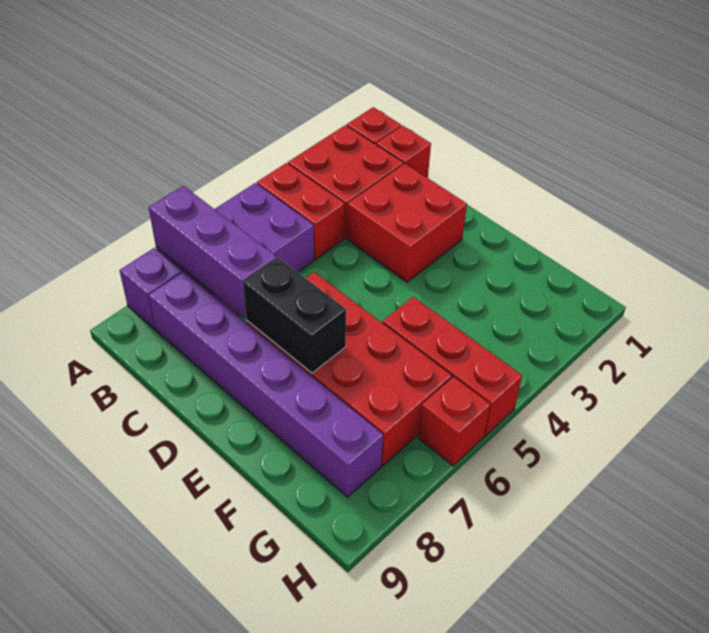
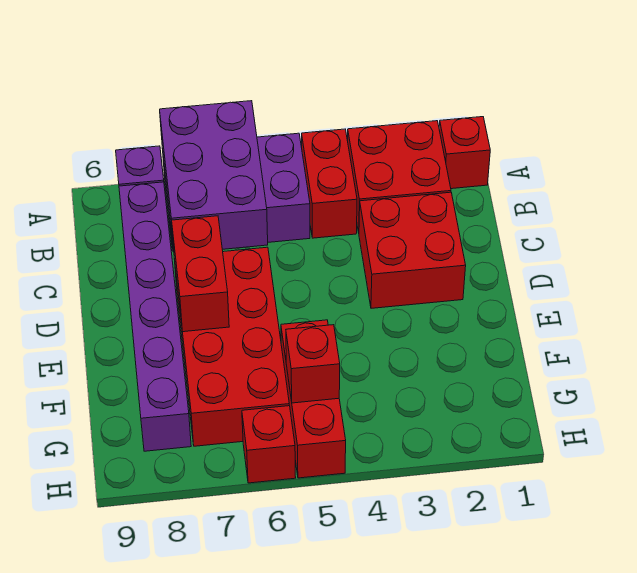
purple brick A7:C7 level 2 -> purple brick A6:C7 level 2
red brick B1 level 1 -> red brick G5 level 2
black brick D7:E7 level 2 -> red brick D7:E7 level 2

